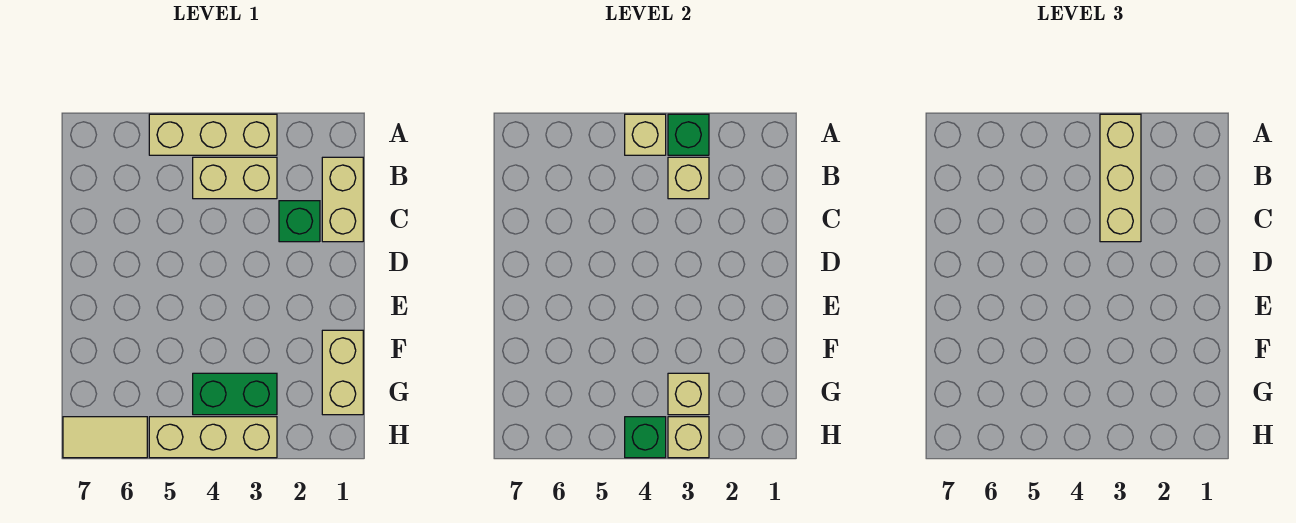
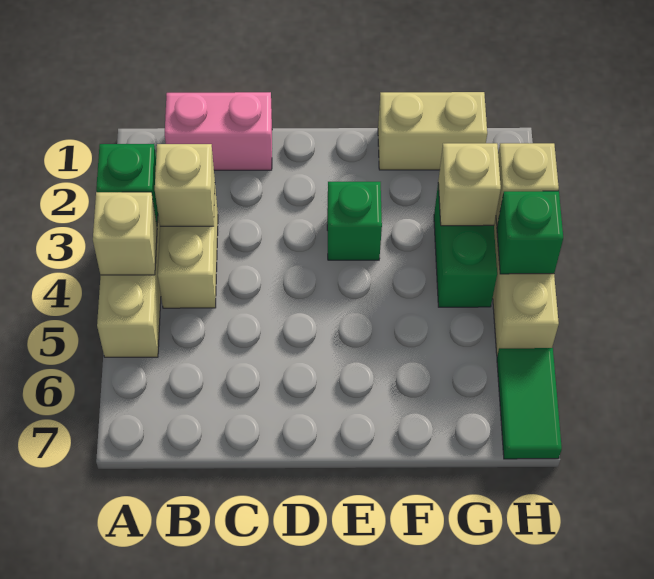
tan brick A3:C3 level 3 -> none
tan brick B1:C1 level 1 -> pink brick B1:C1 level 1
green brick C2 level 1 -> green brick E3 level 1
tan tile H6:H7 level 1 -> green tile H6:H7 level 1

